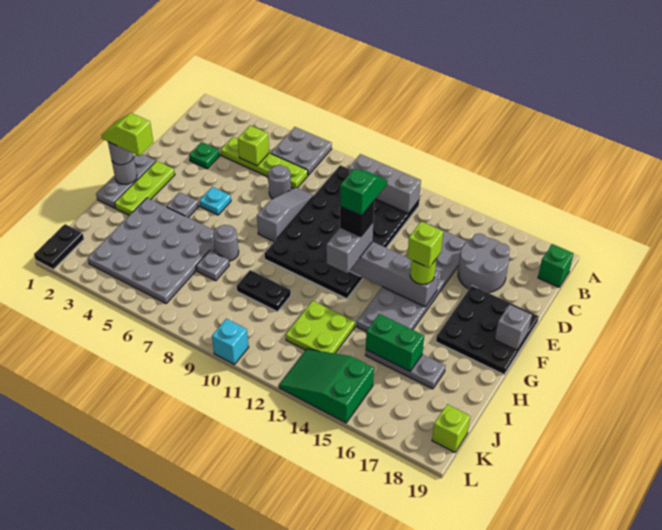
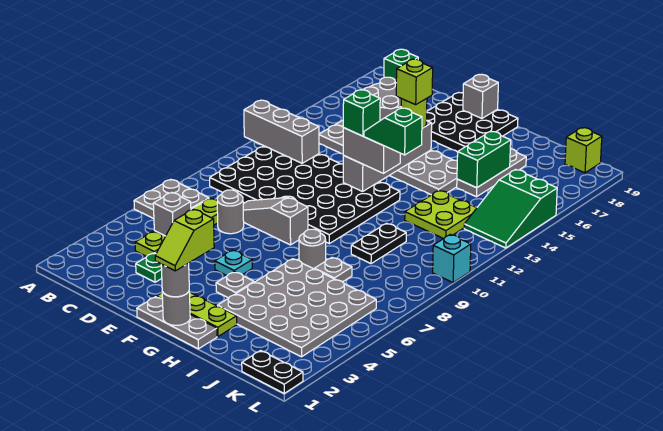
grey brick B10:B12 level 2 -> grey brick A12:C12 level 2
lime brick C5 level 2 -> grey brick C5 level 2
green slope E12:F12 level 5 top F -> green slope G12:H12 level 4 top H
black brick F12 level 4 -> green brick F12 level 4

